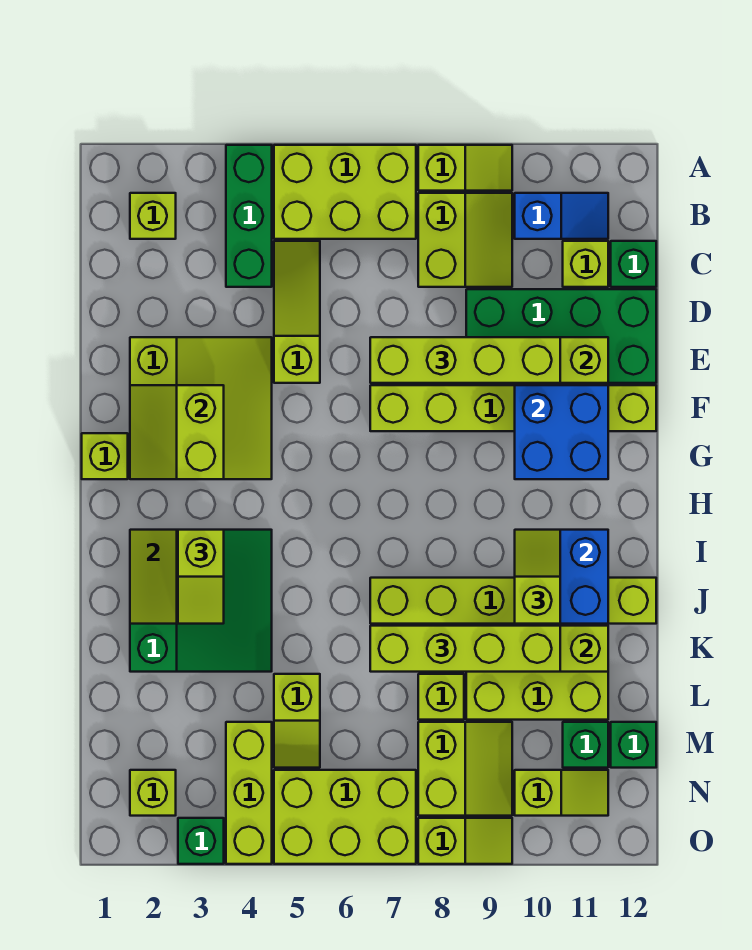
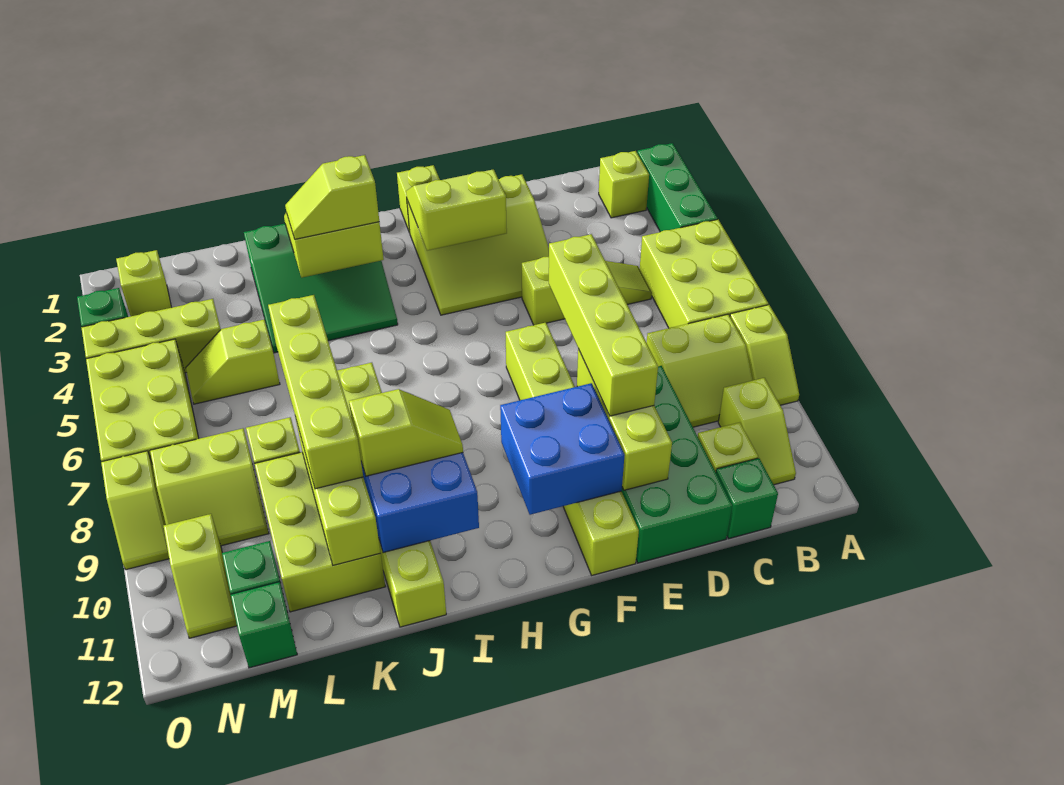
green brick A4:C4 level 1 -> green brick A2:A4 level 1
blue slope B10:B11 level 1 top 10 -> lime slope B10:B11 level 1 top 10

